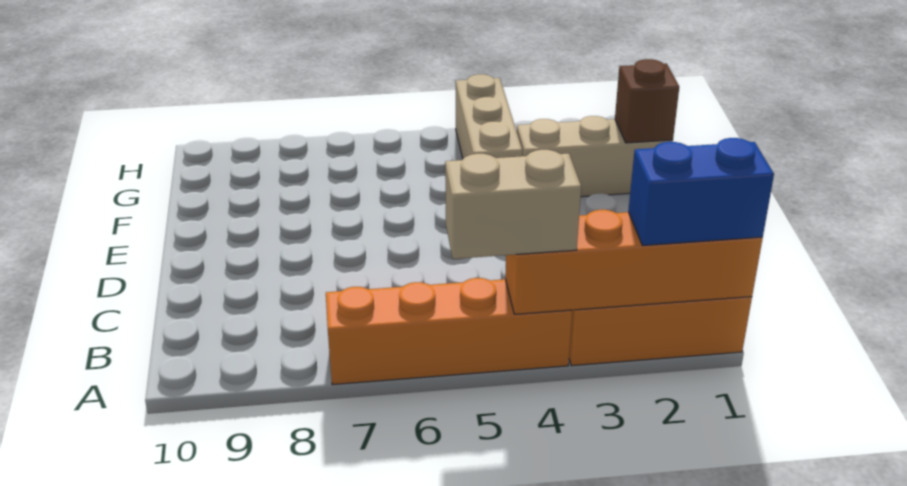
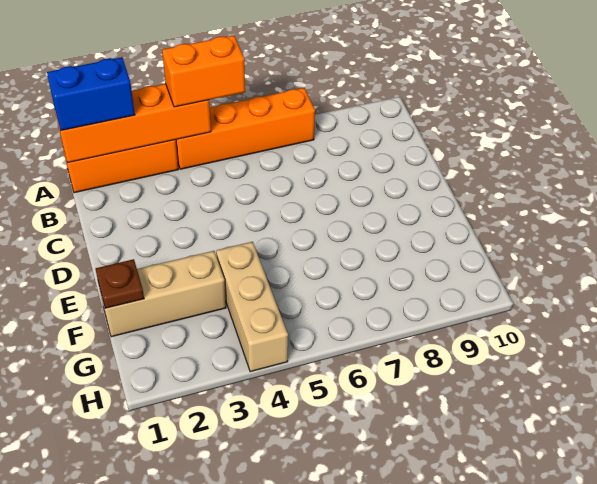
tan brick A4:A5 level 3 -> orange brick A4:A5 level 3
brown brick F1 level 2 -> brown plate F1 level 2

